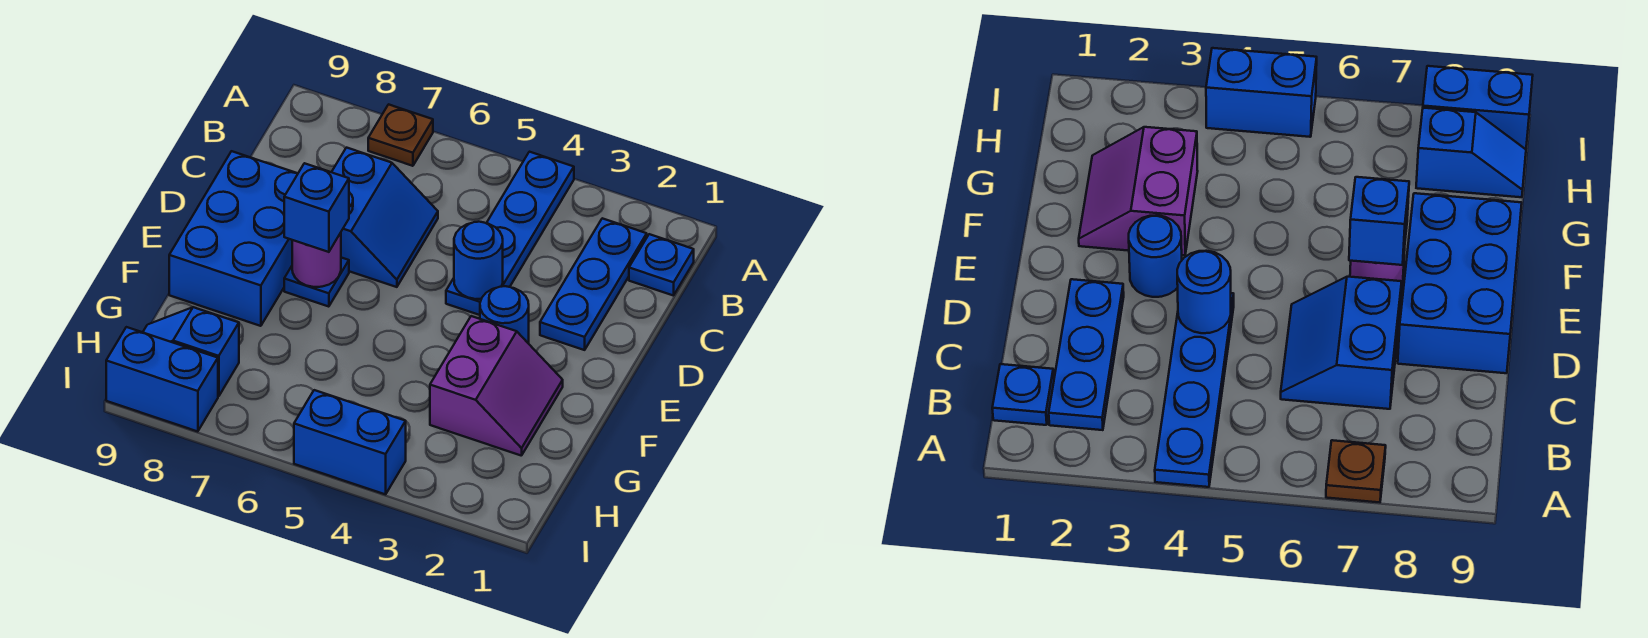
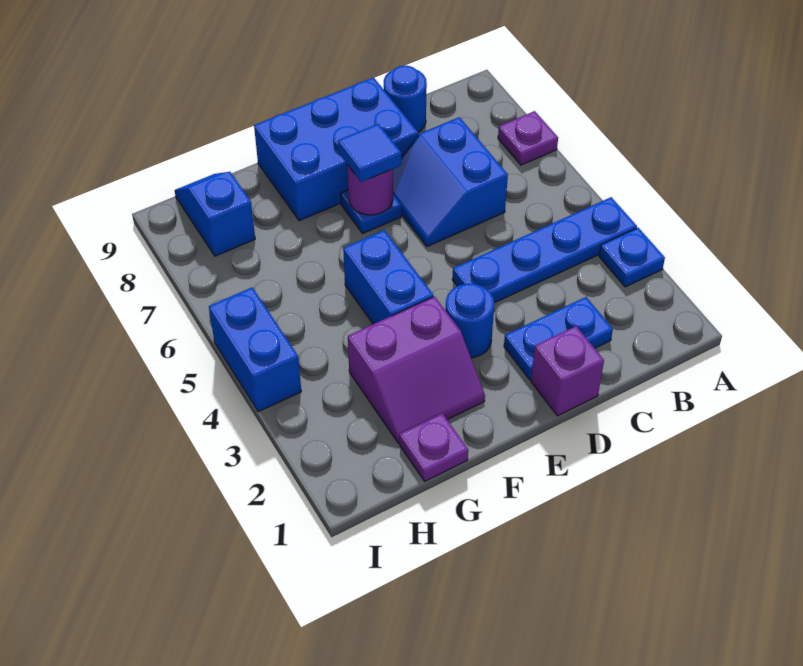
brown plate A7 level 1 -> purple plate A7 level 1
blue plate B1 level 1 -> blue plate A3 level 1
blue plate B2:D2 level 1 -> blue plate C2:D2 level 1
blue slope C6:D7 level 1 top 7 -> blue slope C6:D7 level 1 top C
none -> purple brick D1 level 1
blue round brick D4 level 2 -> blue round brick C9 level 1
blue brick E7 level 3 -> blue tile E7 level 3
none -> purple plate G1 level 1
blue brick I8:I9 level 1 -> blue brick F4:F5 level 1

